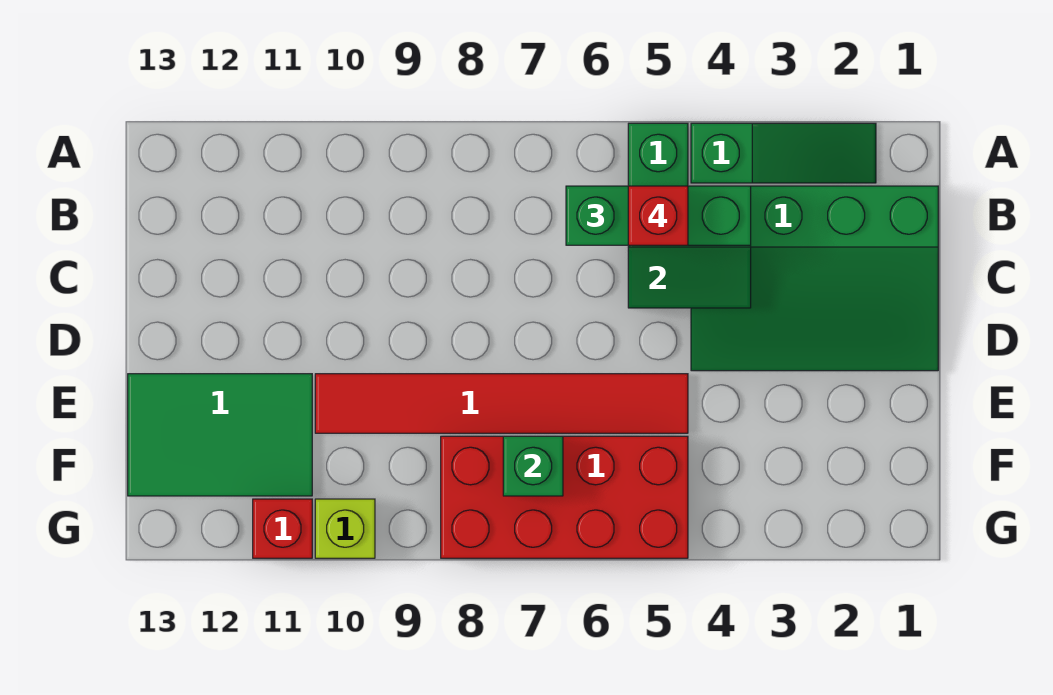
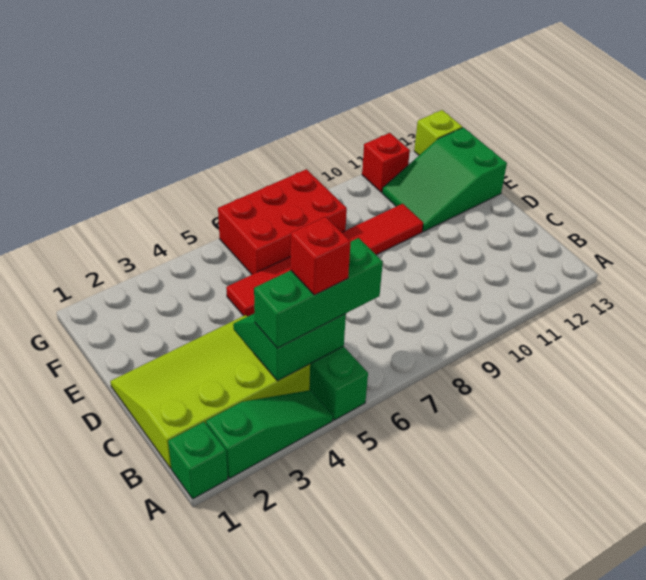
green slope A2:A4 level 1 top 4 -> green slope A2:A4 level 1 top 2
green slope B1:D4 level 1 top B -> lime slope B1:D4 level 1 top B
green tile E11:F13 level 1 -> green slope E11:F13 level 1 top 13
red brick F5:G8 level 1 -> red brick F6:G8 level 1
green brick F7 level 2 -> green brick A1 level 1
lime brick G10 level 1 -> lime brick G13 level 1

